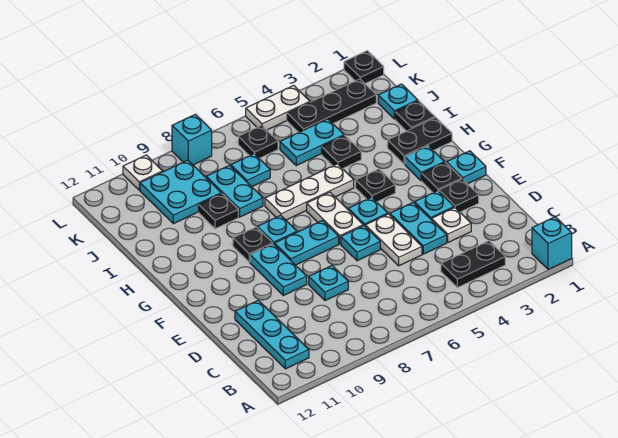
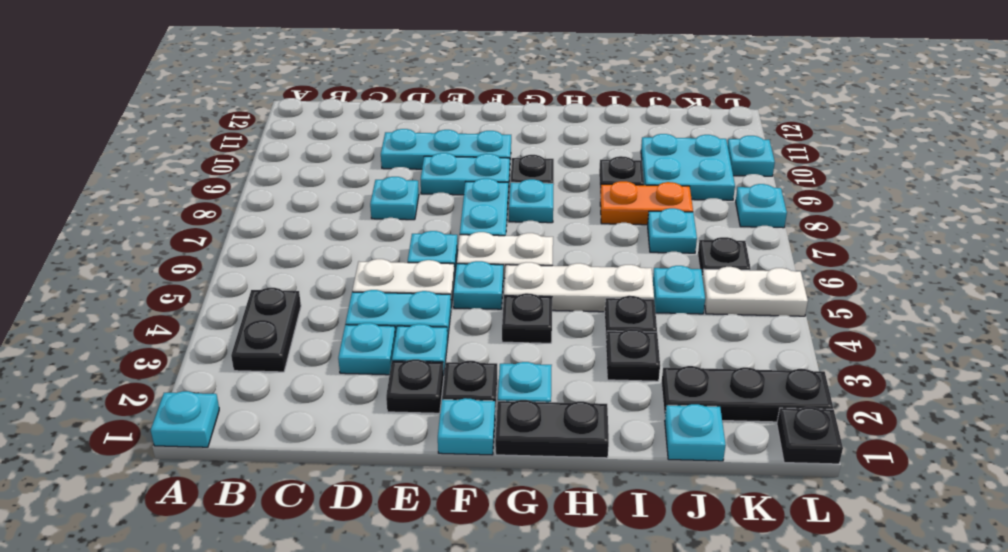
cyan brick A1 level 1 -> cyan plate A1 level 1
cyan plate B11:D11 level 1 -> cyan plate D10:F10 level 1
white plate D3 level 1 -> cyan plate D3 level 1
black plate H1:H2 level 1 -> black plate G1:H1 level 1
white plate H5:H7 level 1 -> white plate G5:I5 level 1
black plate I1 level 1 -> black plate I3 level 1
cyan plate I8:J8 level 1 -> orange plate I8:J8 level 1
cyan plate J4:J5 level 1 -> cyan plate J5 level 1
black plate K2:K4 level 1 -> black plate J2:L2 level 1
white plate L4:L5 level 1 -> white plate K5:L5 level 1
cyan brick L8 level 1 -> cyan plate L8 level 1
white plate L10 level 1 -> cyan plate L10 level 1

